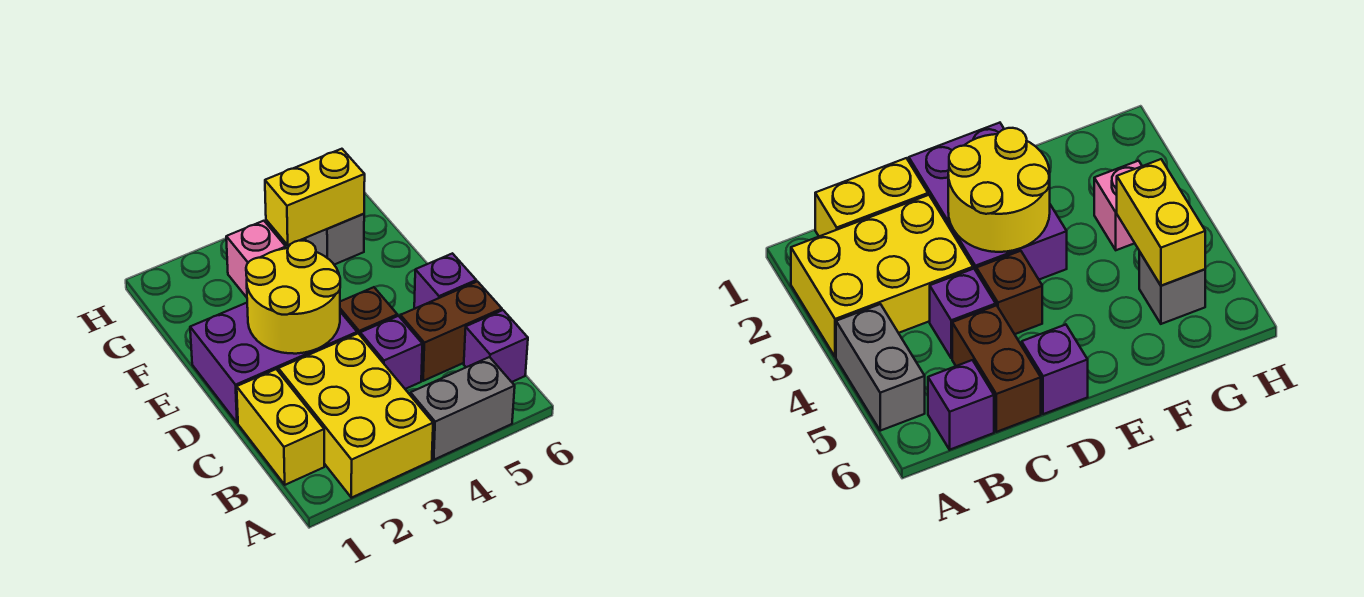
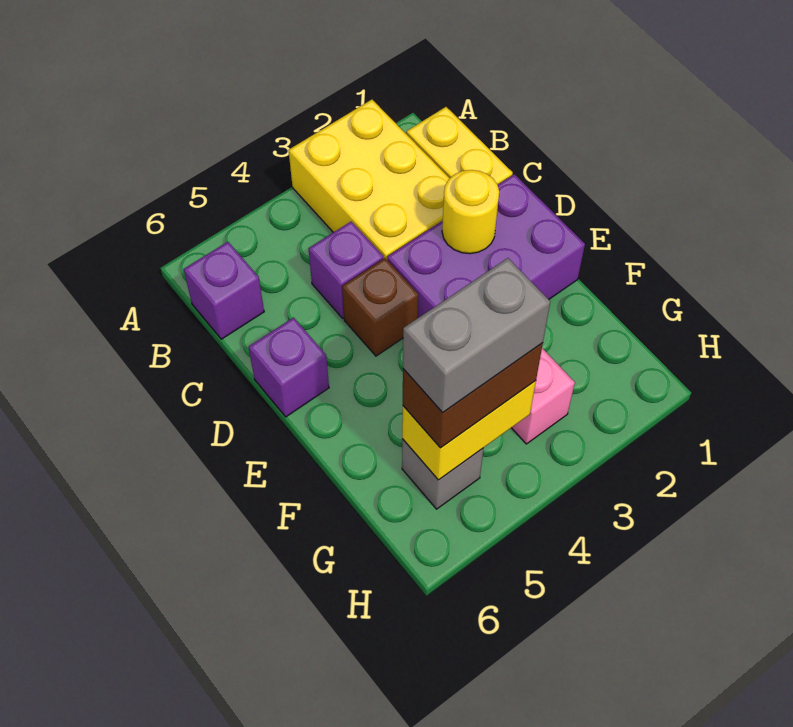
grey brick A4:A5 level 1 -> grey brick G4:G5 level 4
brown brick C5:C6 level 1 -> brown brick G4:G5 level 3
yellow round brick D2:E3 level 2 -> yellow round brick D2 level 2

